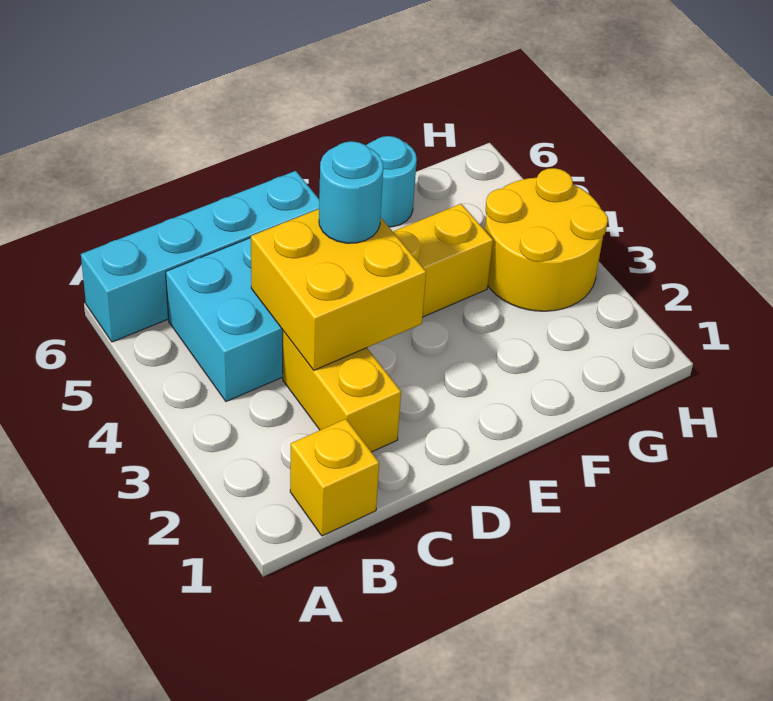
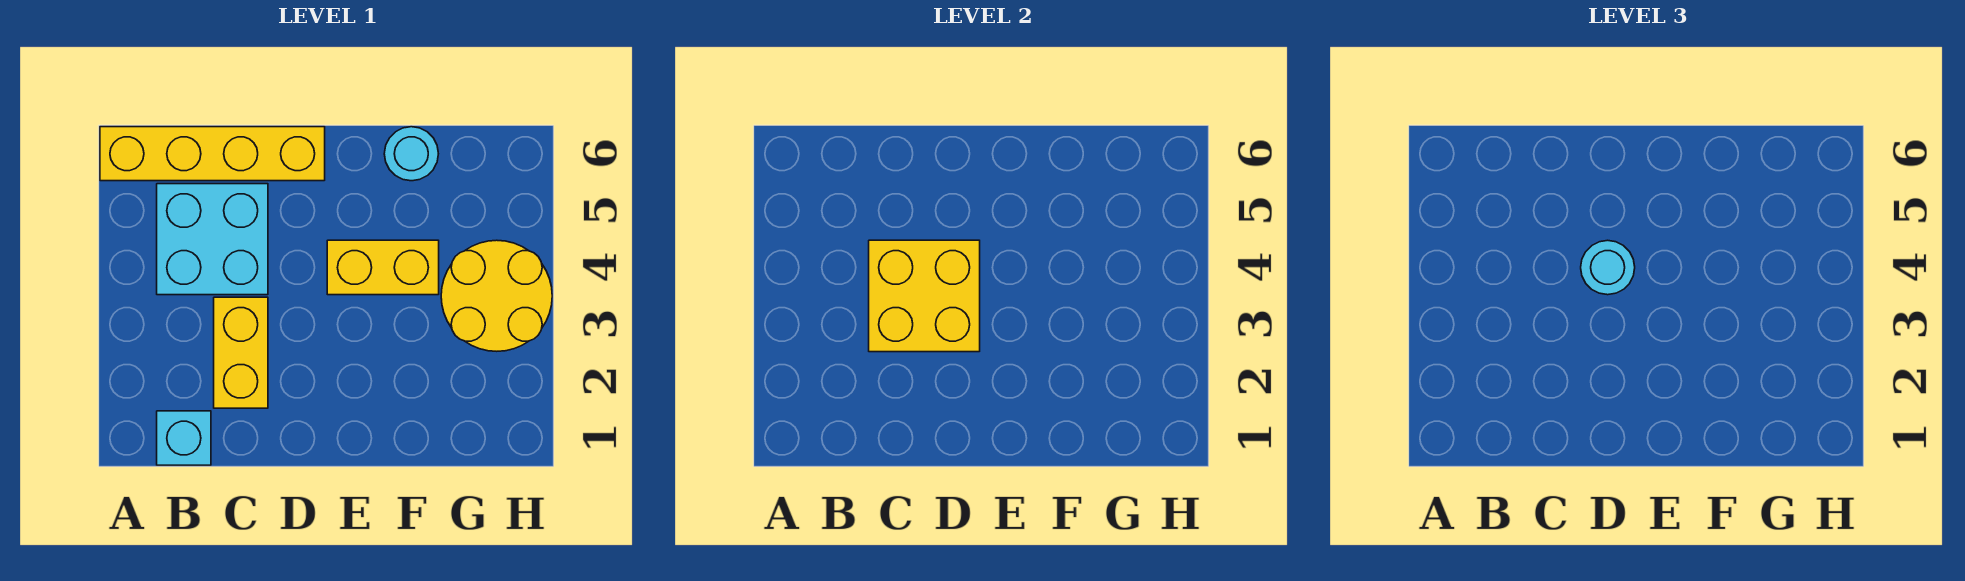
cyan brick A6:D6 level 1 -> yellow brick A6:D6 level 1
yellow brick B1 level 1 -> cyan brick B1 level 1

